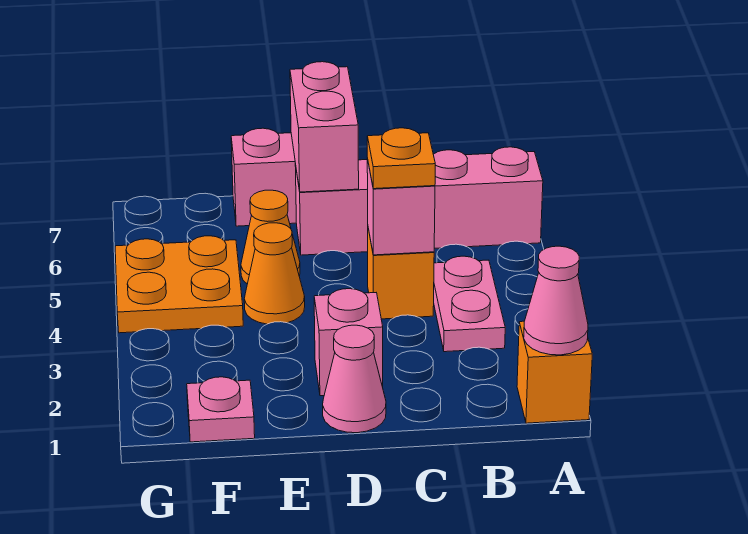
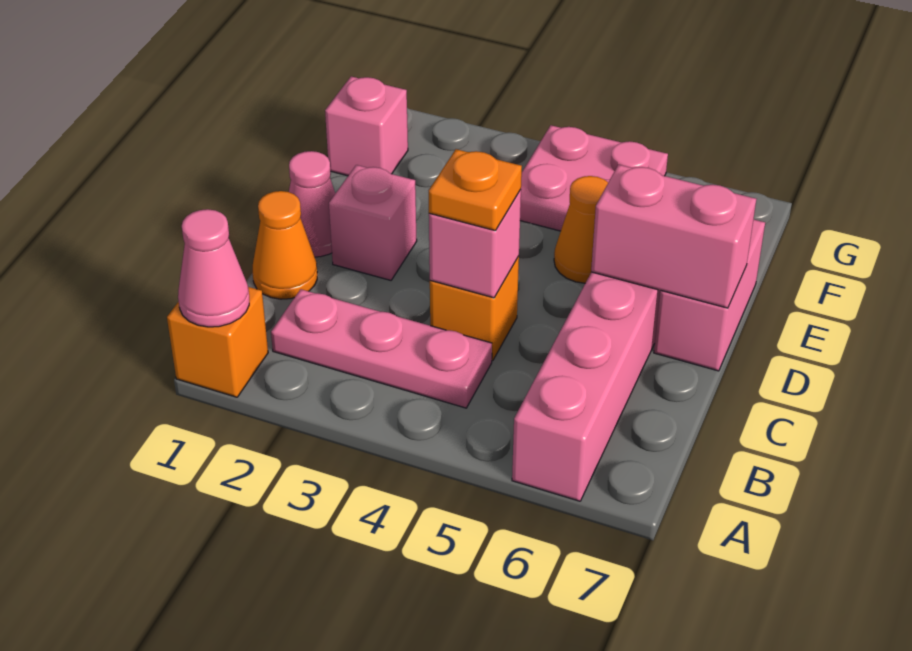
pink plate B3:B4 level 1 -> pink plate B2:B4 level 1
orange cone E4 level 1 -> orange cone C1 level 1
pink plate F1 level 1 -> pink brick F1 level 1
orange plate F4:G5 level 1 -> pink plate F4:G5 level 1

